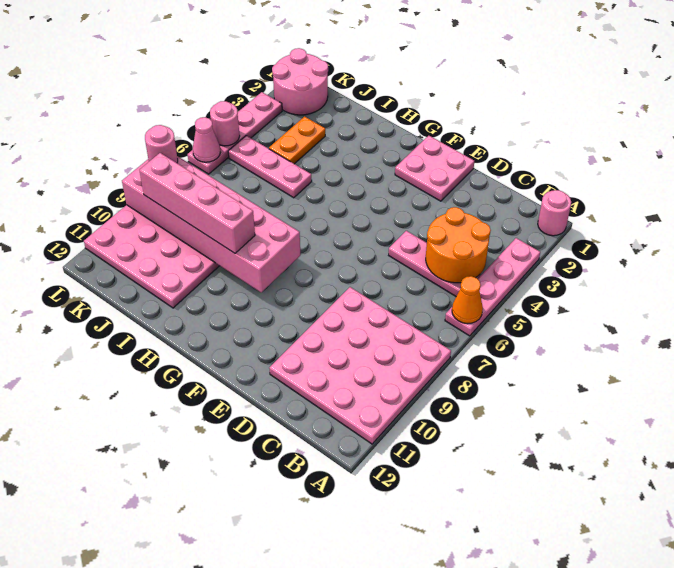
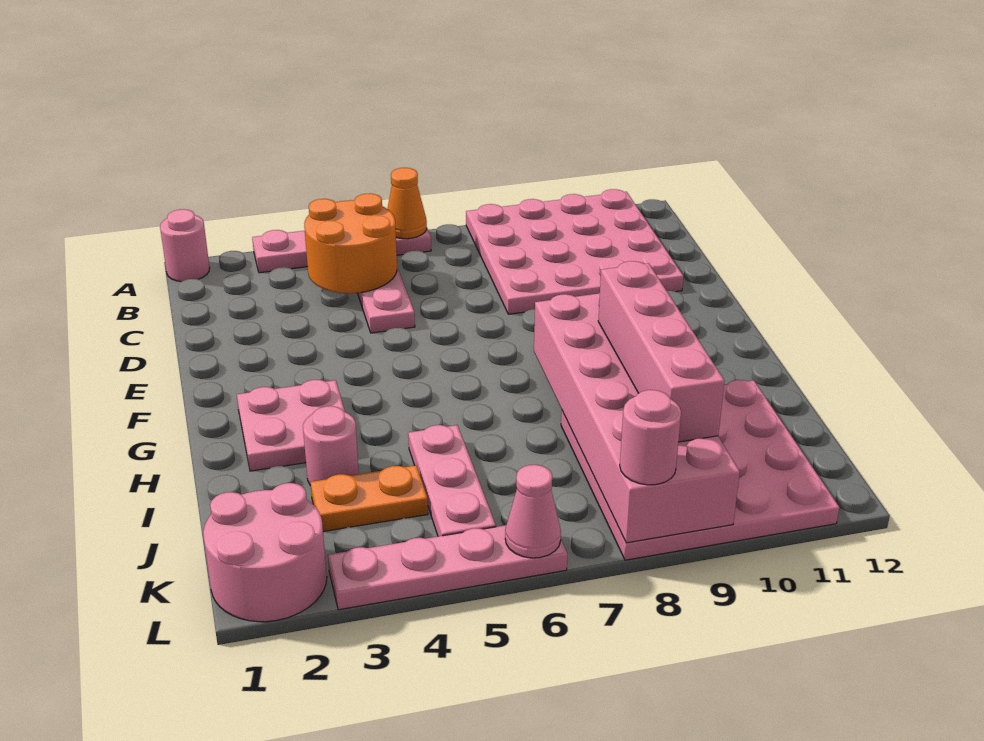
pink plate E1:F2 level 1 -> pink plate G2:H3 level 1
pink round brick L5 level 2 -> pink round brick I3 level 1

